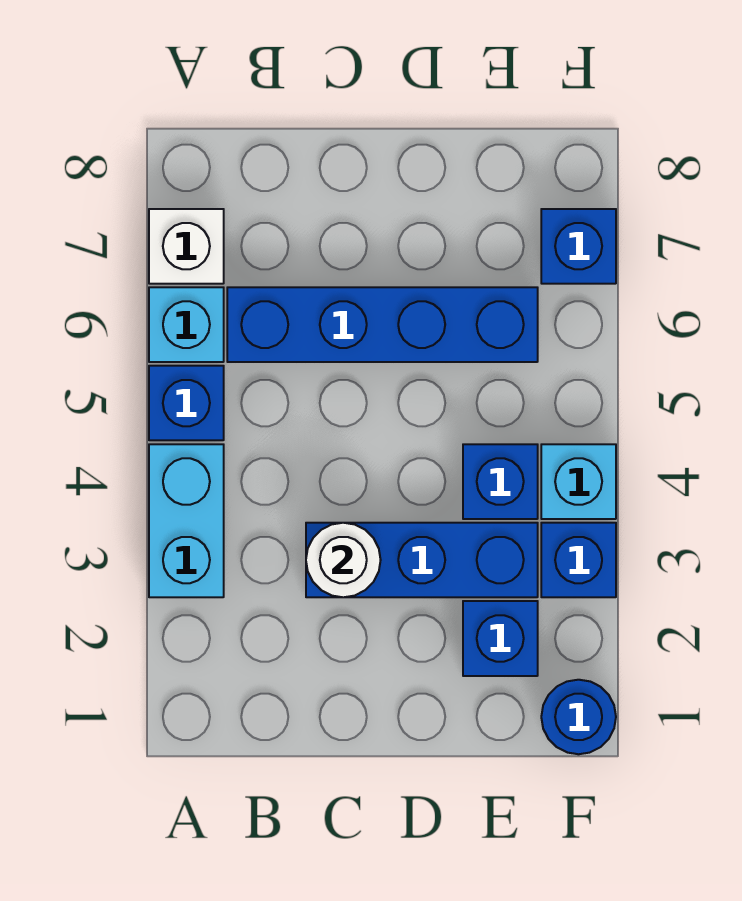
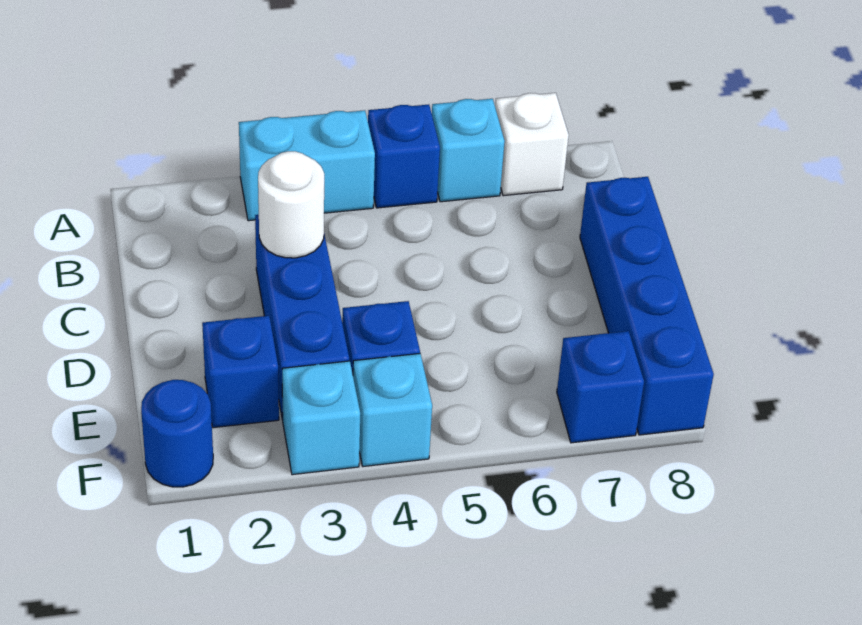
blue brick B6:E6 level 1 -> blue brick C8:F8 level 1
blue brick F3 level 1 -> cyan brick F3 level 1

